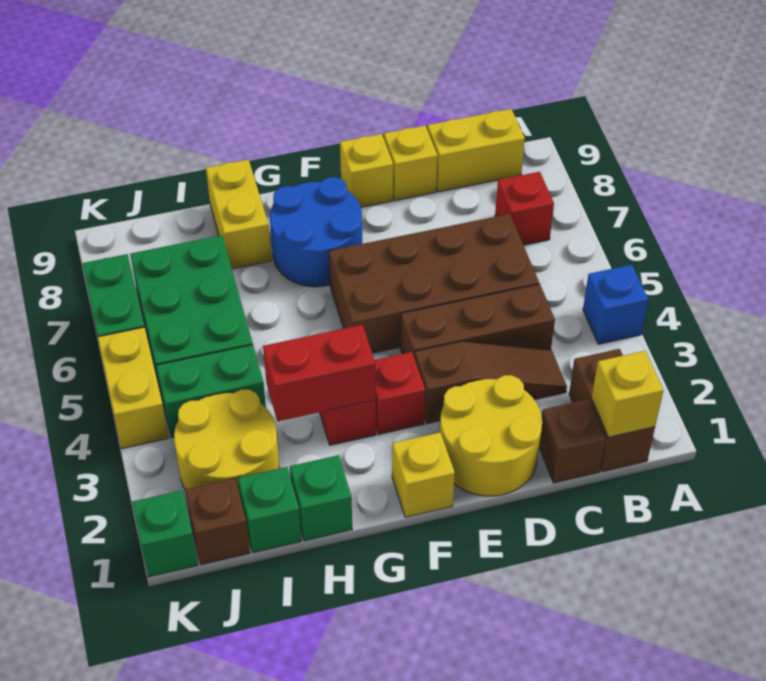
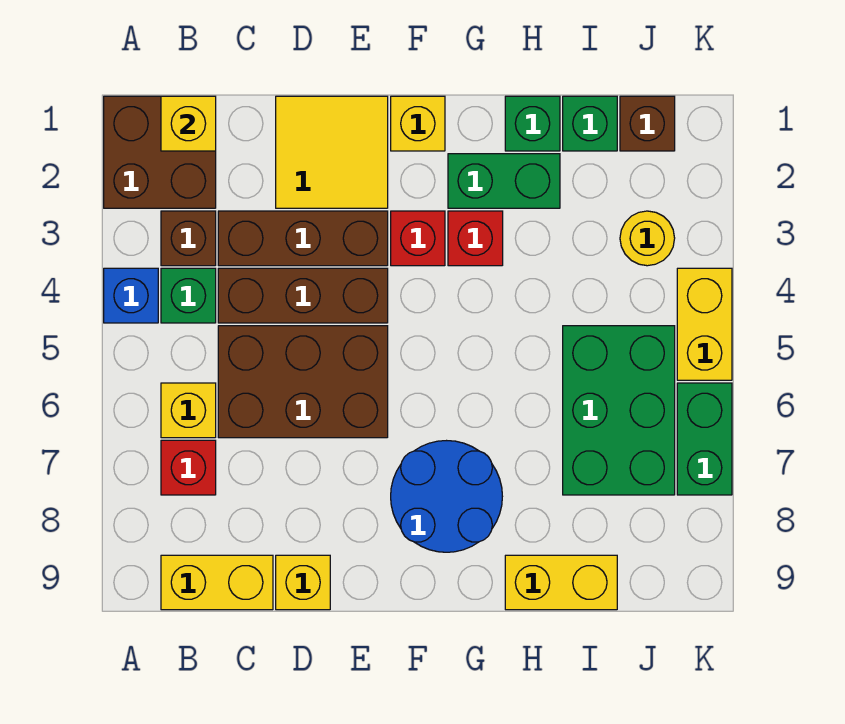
brown brick B1:B2 level 1 -> brown brick A1:B2 level 1
brown brick C1 level 1 -> brown brick B3 level 1
brown slope C3:E3 level 1 top E -> brown brick C3:E3 level 1
brown brick C5:F6 level 1 -> brown brick C5:E6 level 1
yellow round brick D1:E2 level 1 -> yellow tile D1:E2 level 1
yellow brick E9 level 1 -> yellow brick B6 level 1
red brick G3:H3 level 2 -> none
yellow brick H8:H9 level 1 -> yellow brick H9:I9 level 1
yellow round brick I2:J3 level 1 -> yellow round brick J3 level 1
green brick I4:J4 level 1 -> green brick G2:H2 level 1
green brick K1 level 1 -> green brick B4 level 1

